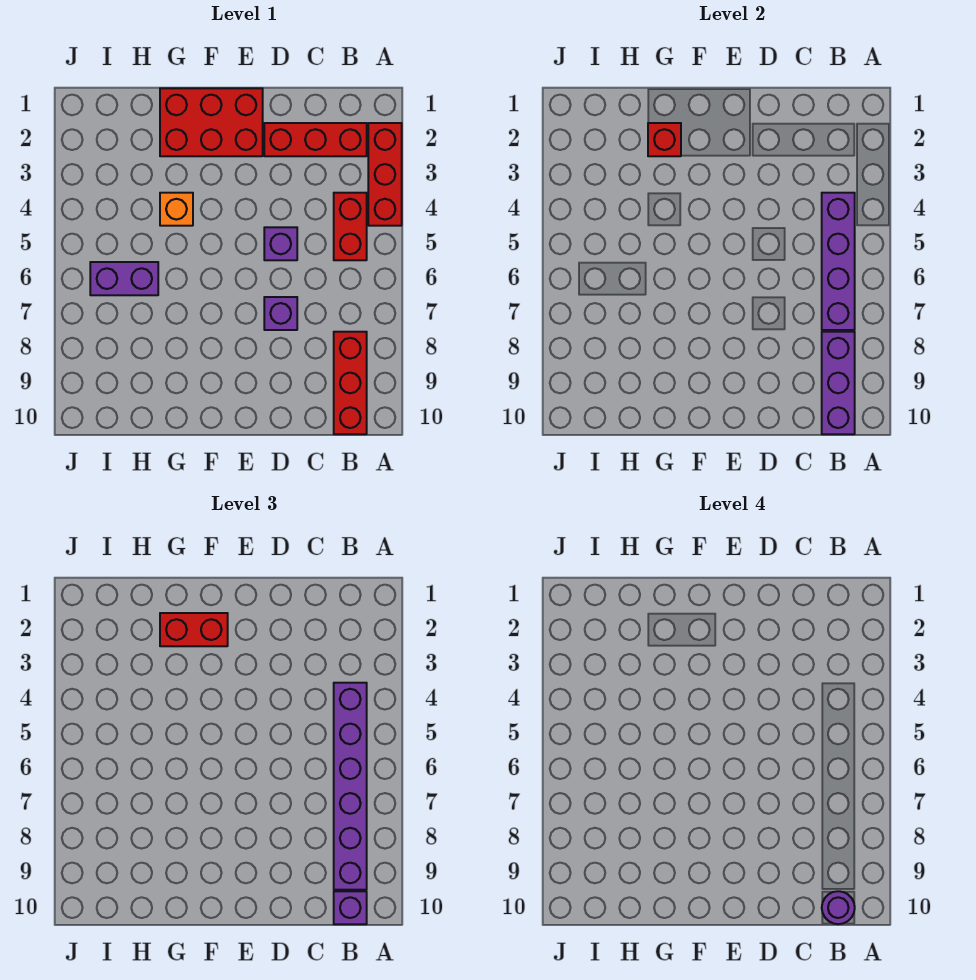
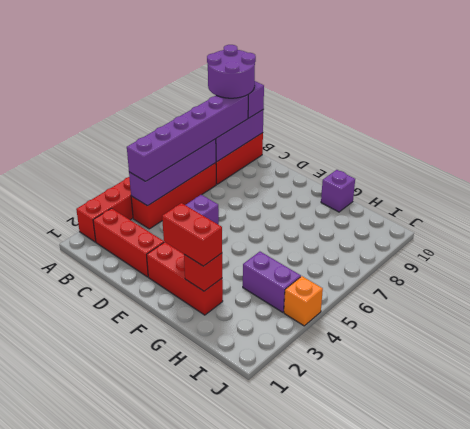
red brick B4:B5 level 1 -> red brick B4:B7 level 1
purple round brick B10 level 4 -> purple round brick A9:B10 level 4
purple brick D7 level 1 -> purple brick G10 level 1
red brick E1:G2 level 1 -> red brick E2:G2 level 1
orange brick G4 level 1 -> orange brick J4 level 1
purple brick H6:I6 level 1 -> purple brick H4:I4 level 1

